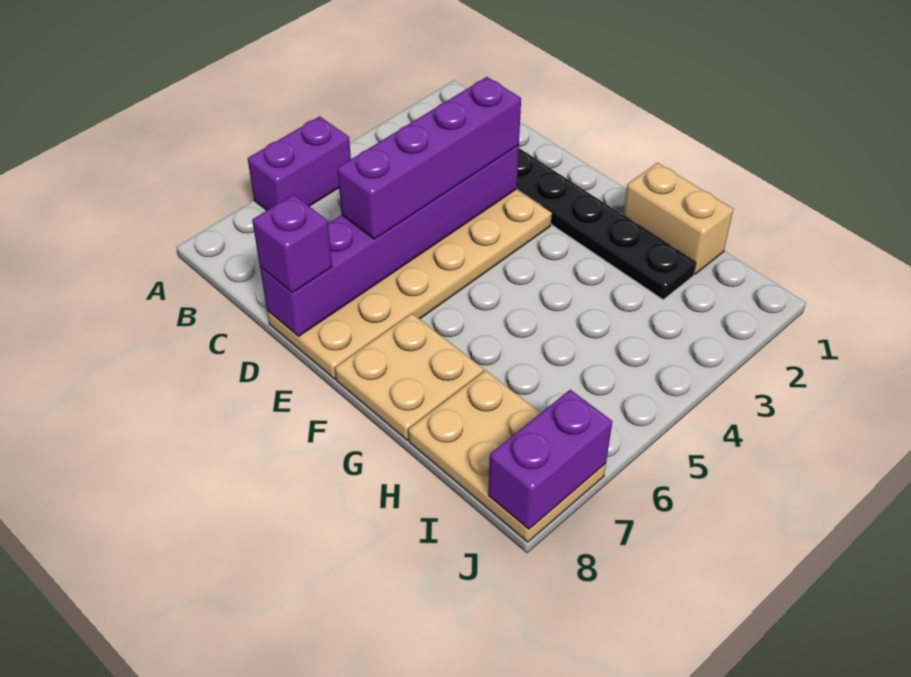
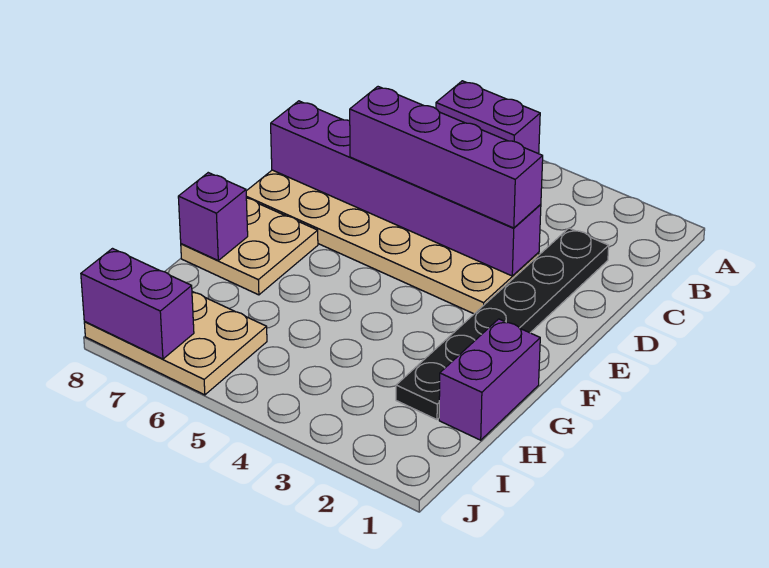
purple brick D8 level 3 -> purple brick G8 level 2
tan brick G1:H1 level 1 -> purple brick G1:H1 level 1
tan plate H7:J8 level 1 -> tan plate I6:J8 level 1

